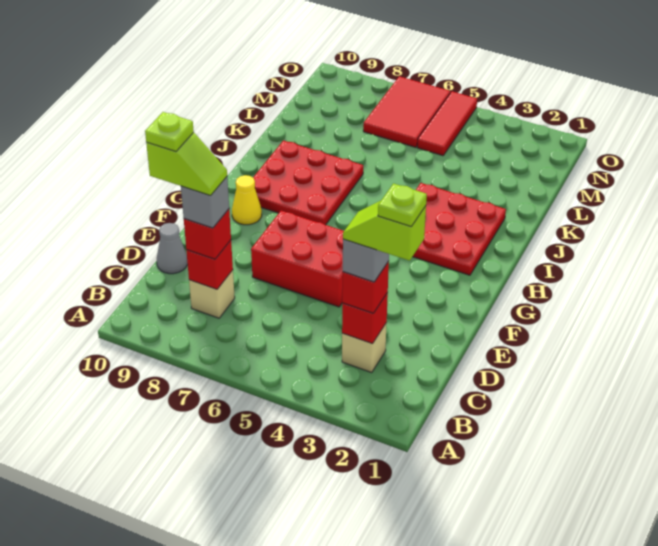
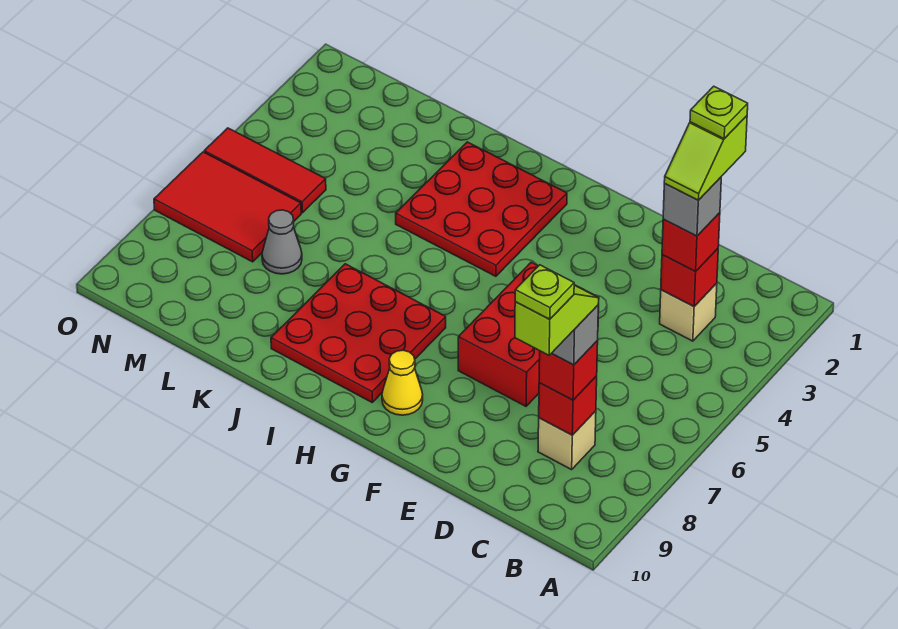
grey cone D10 level 1 -> grey cone L7 level 1

